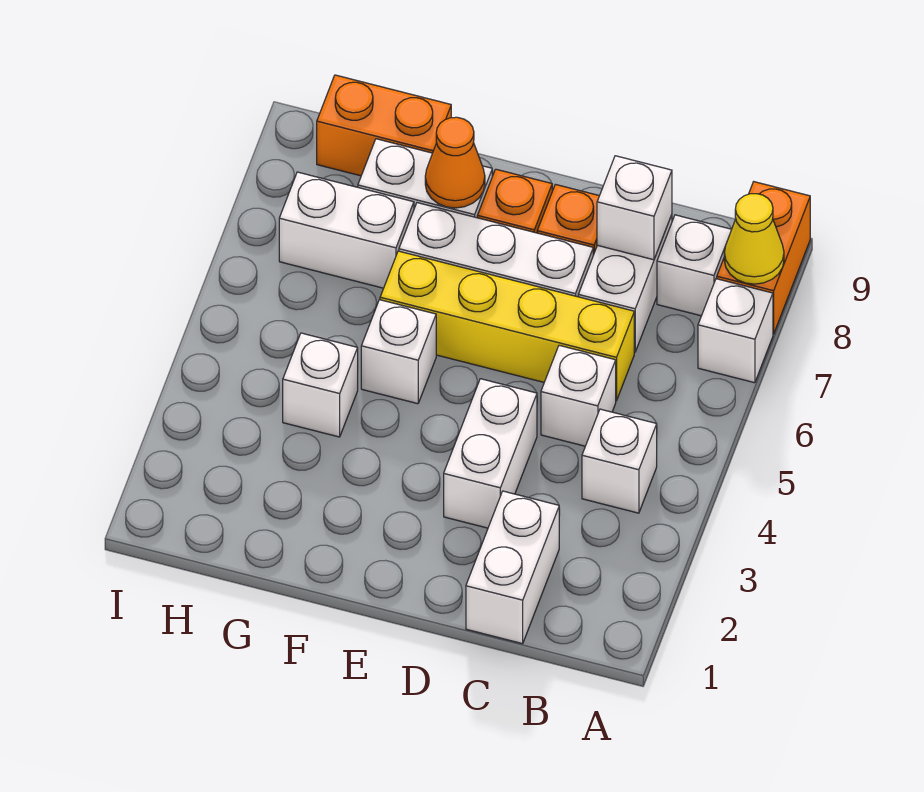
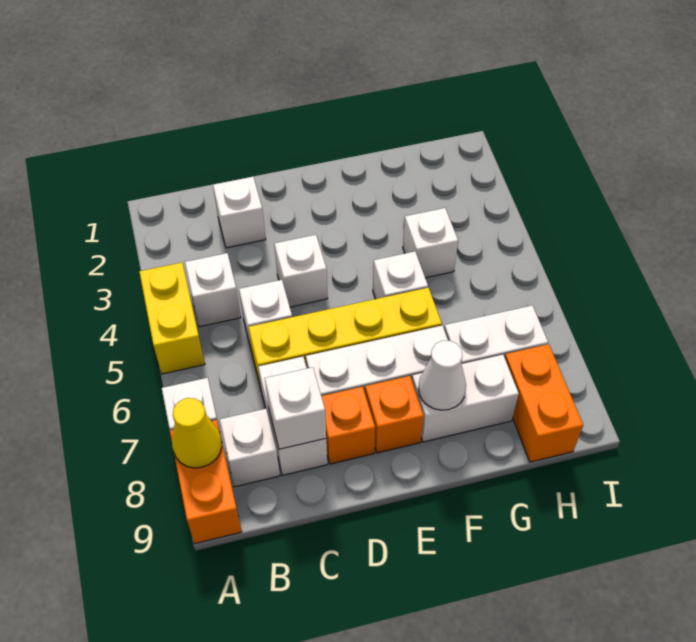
none -> yellow brick A4:A5 level 1
white brick C1:C2 level 1 -> white brick C2 level 1
white brick D3:D4 level 1 -> white brick D4 level 1
orange cone F8 level 2 -> white cone F8 level 2
orange brick G9:H9 level 1 -> orange brick H8:H9 level 1

